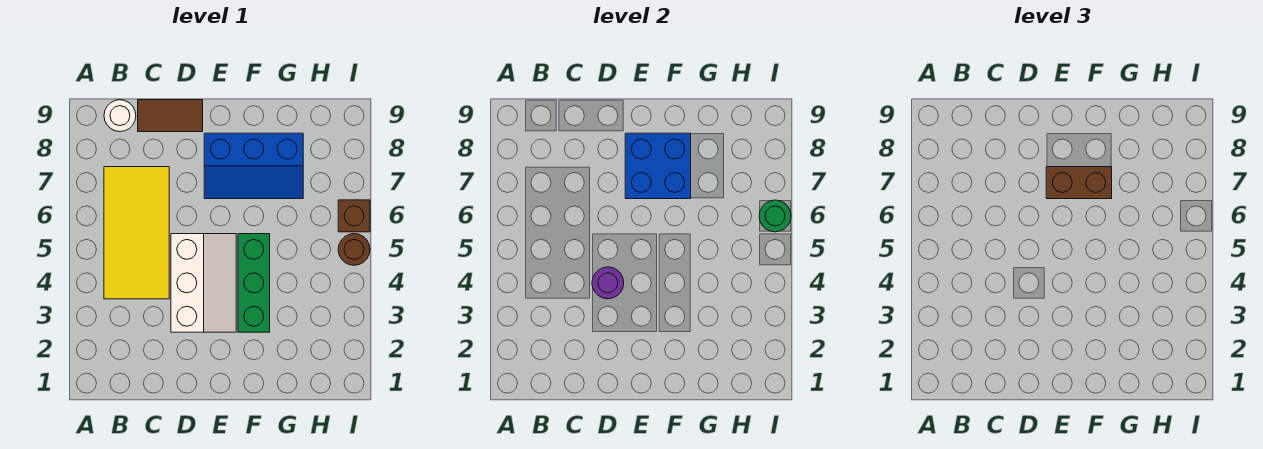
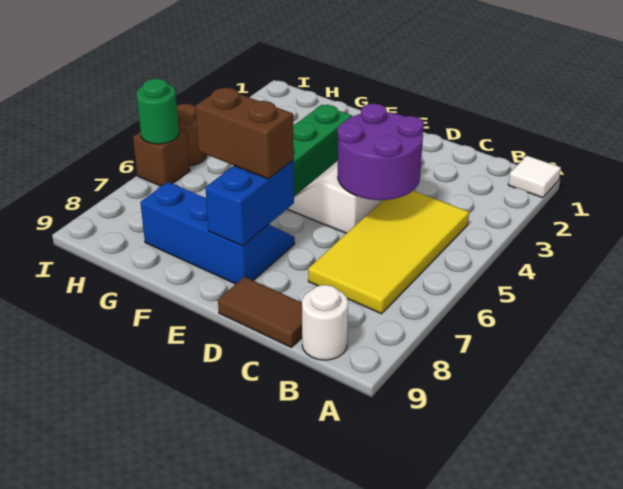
none -> white tile A1 level 1
purple round brick D4 level 2 -> purple round brick C4:D5 level 2
blue brick E7:F8 level 2 -> blue brick E7:E8 level 2

